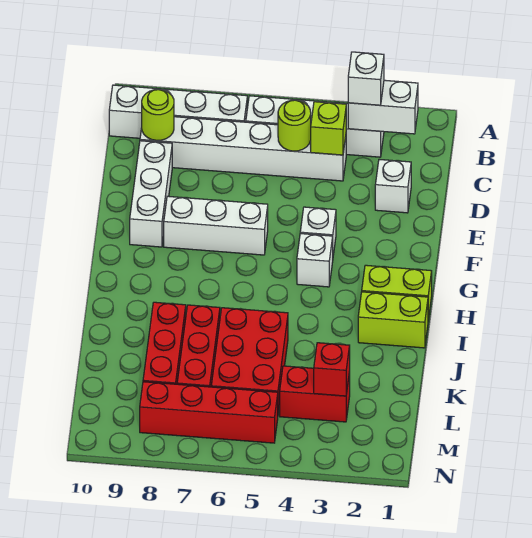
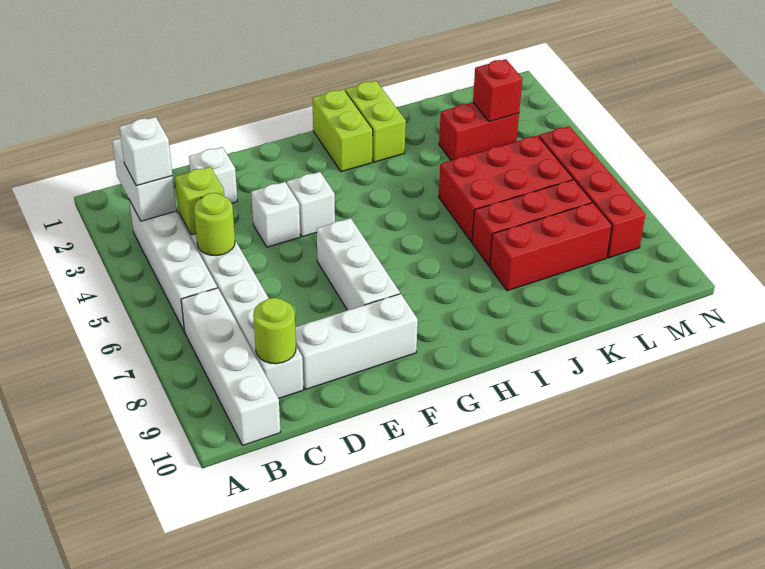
white brick G4 level 1 -> white brick E4 level 1
red brick L3:L4 level 1 -> red brick K3:L3 level 1

